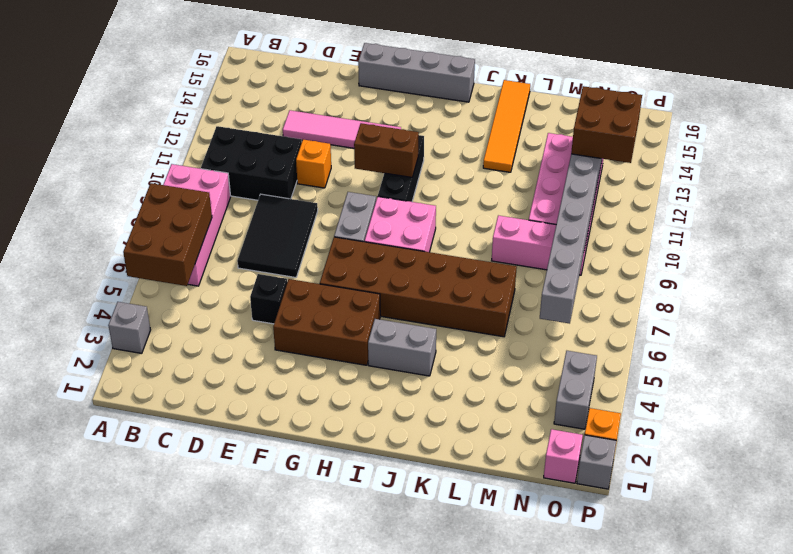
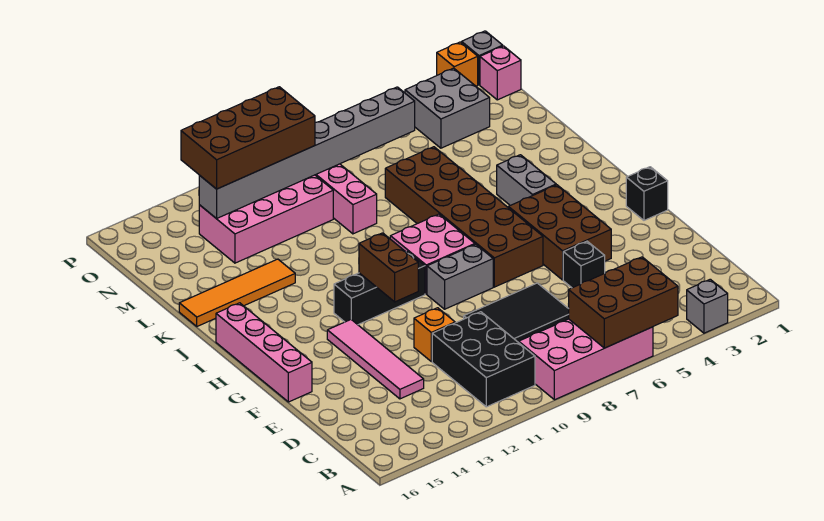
grey brick F16:I16 level 1 -> pink brick F16:I16 level 1
none -> black brick G1 level 1
brown brick N12:O13 level 3 -> brown brick N10:O13 level 3
grey brick O3:O4 level 1 -> grey brick N3:O4 level 1

